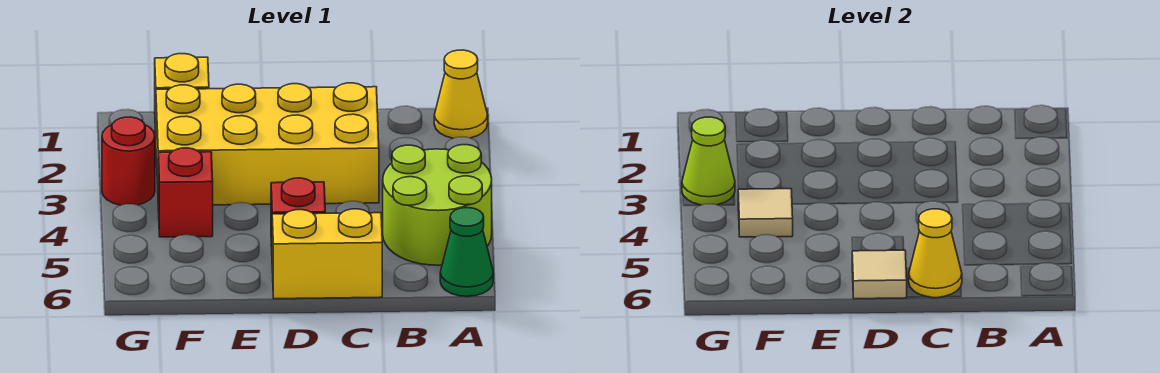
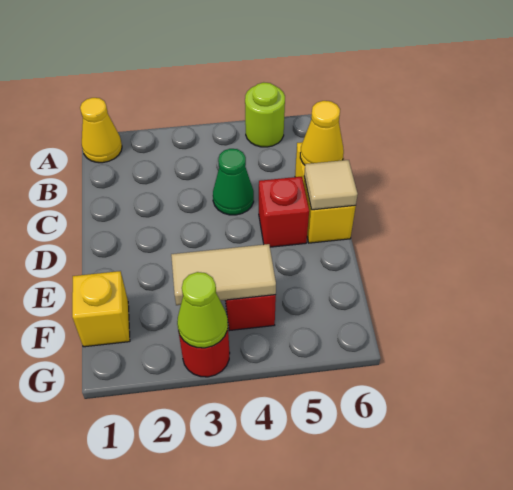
lime round brick A4:B5 level 1 -> lime round brick A5 level 1
green cone A6 level 1 -> green cone C4 level 1
yellow brick C2:F3 level 1 -> none
tan tile F4 level 2 -> tan tile F3:F4 level 2

